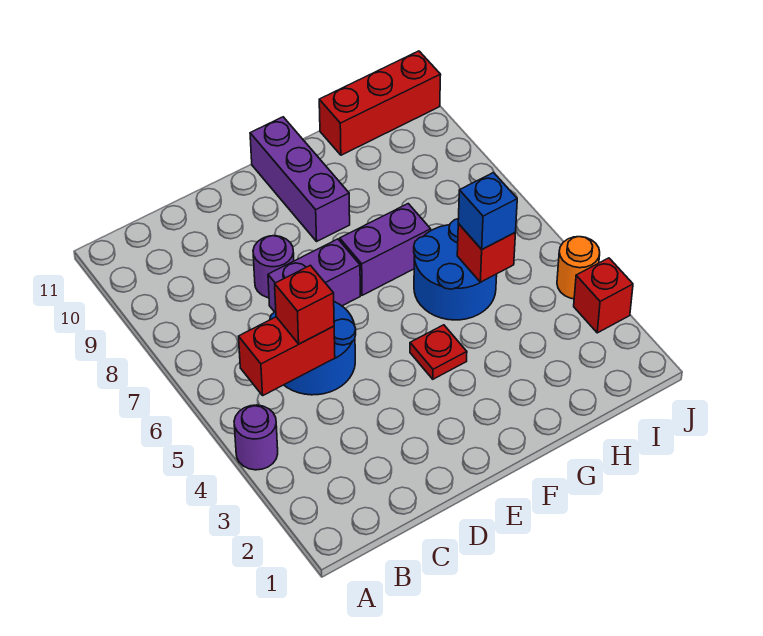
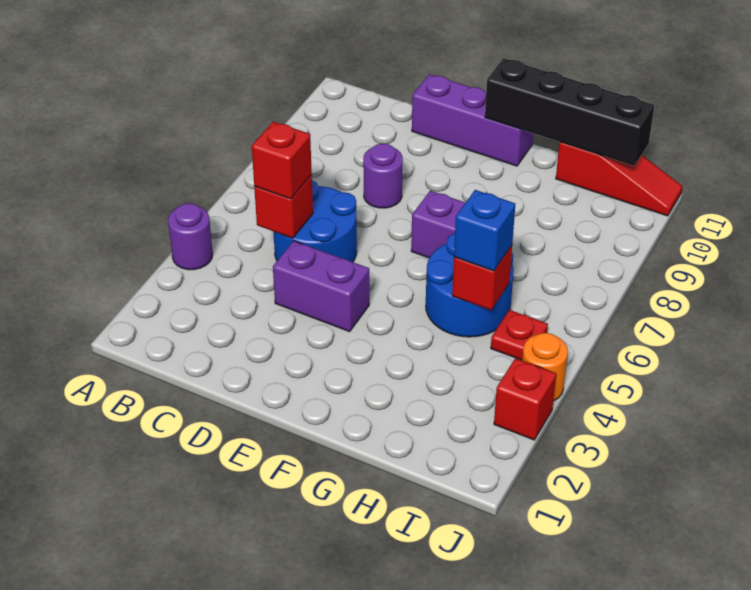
red brick B5:C5 level 2 -> red brick C5 level 2
purple brick D7:E7 level 1 -> purple brick D4:E4 level 1
red plate F4 level 1 -> red plate I5 level 1
purple brick F9:F11 level 1 -> purple brick D11:F11 level 1
none -> black brick F11:I11 level 2
red brick H11:J11 level 1 -> red slope H11:J11 level 1 top H

